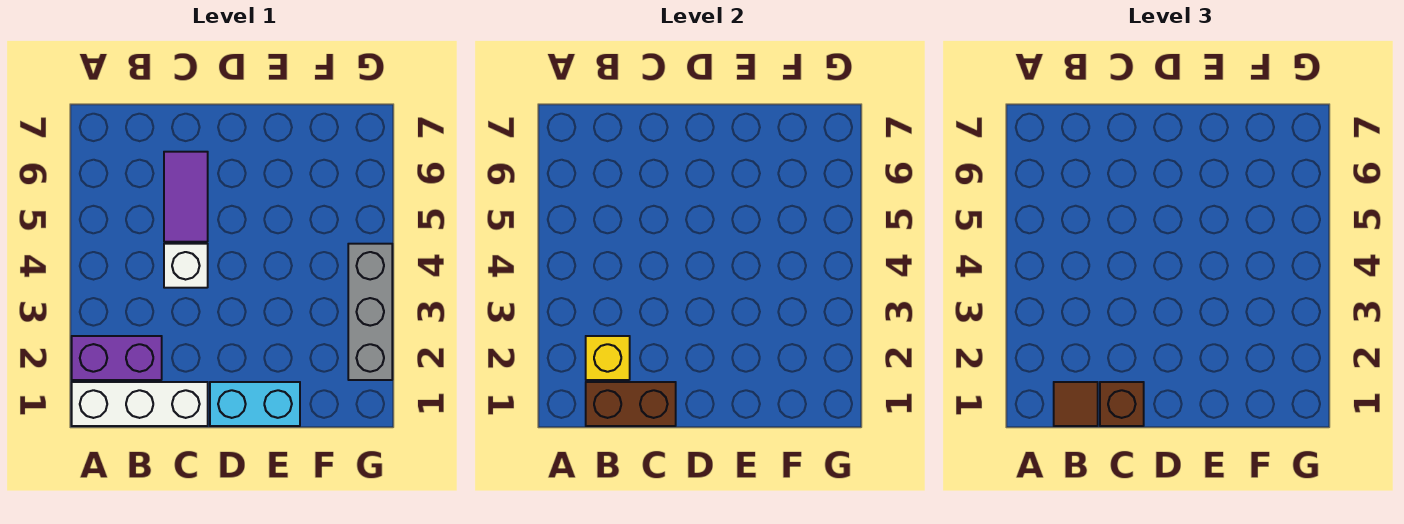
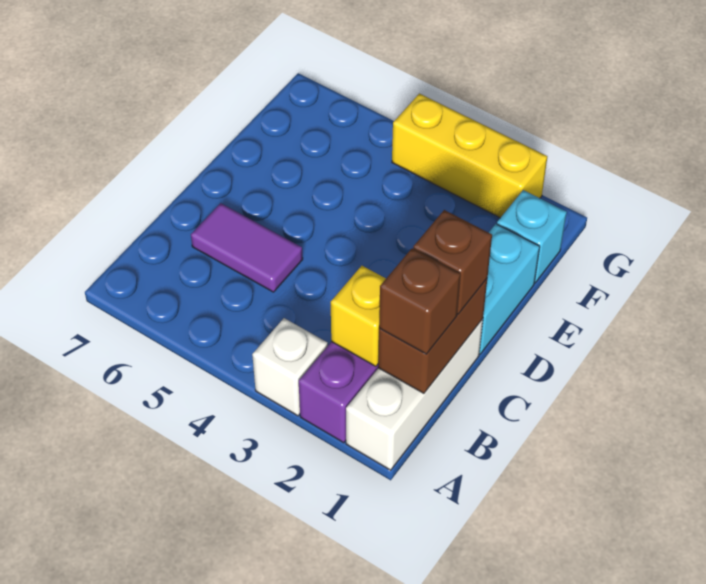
brown tile B1 level 3 -> brown brick B1 level 3
white brick C4 level 1 -> white brick A3 level 1
none -> cyan brick F1 level 1
grey brick G2:G4 level 1 -> yellow brick G2:G4 level 1

